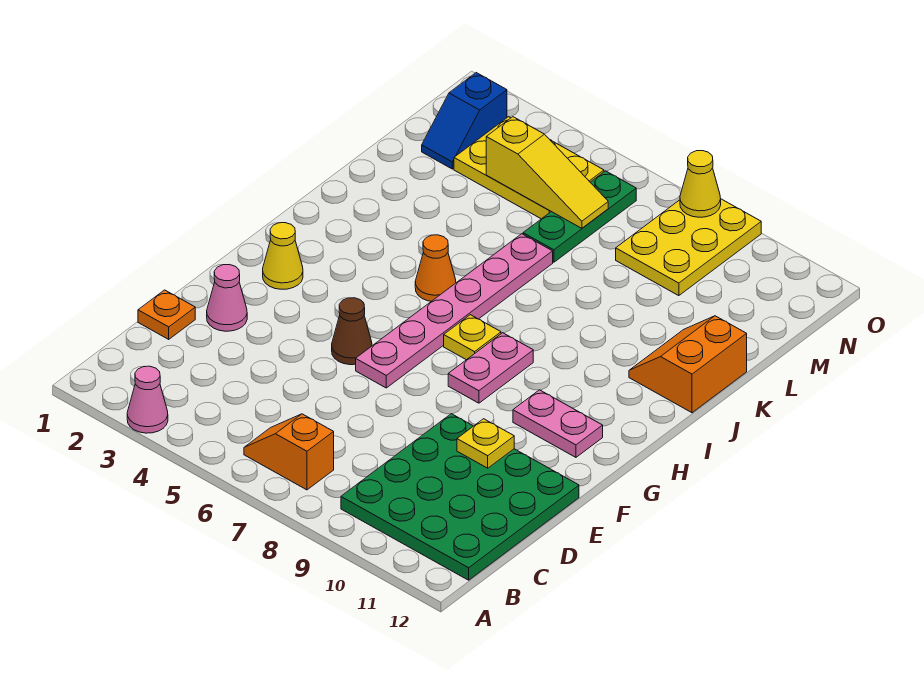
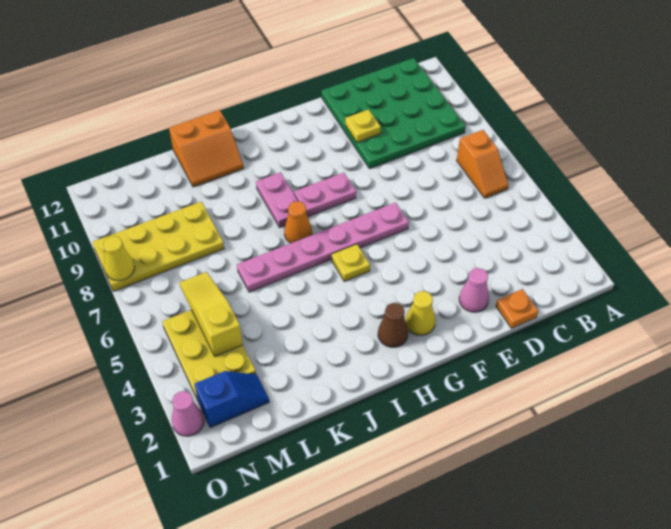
pink cone A3 level 1 -> pink cone O2 level 1
brown cone F5 level 1 -> brown cone H2 level 1
pink plate G10:G11 level 1 -> pink plate I8:I9 level 1
yellow plate H7 level 1 -> yellow plate H5 level 1
orange cone I5 level 1 -> orange cone I7 level 1
green plate L6:N6 level 1 -> none
yellow plate M8:O9 level 1 -> yellow plate L8:O9 level 1

